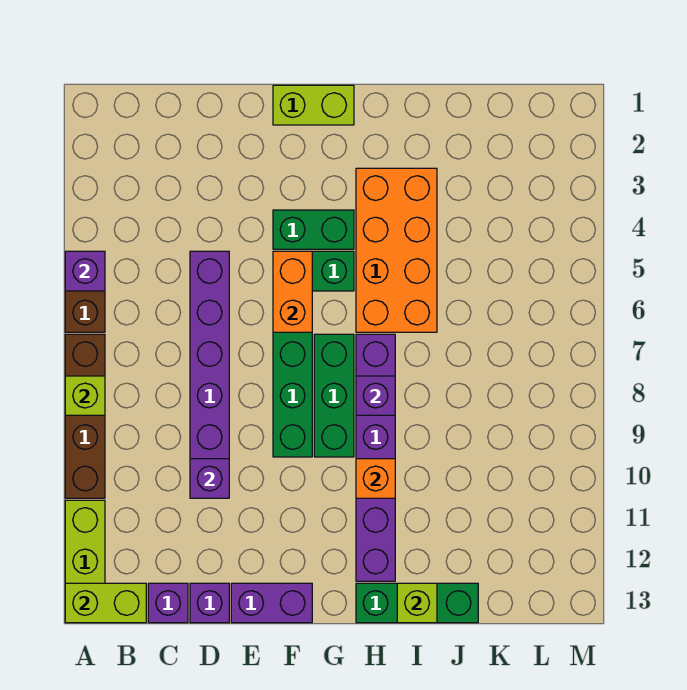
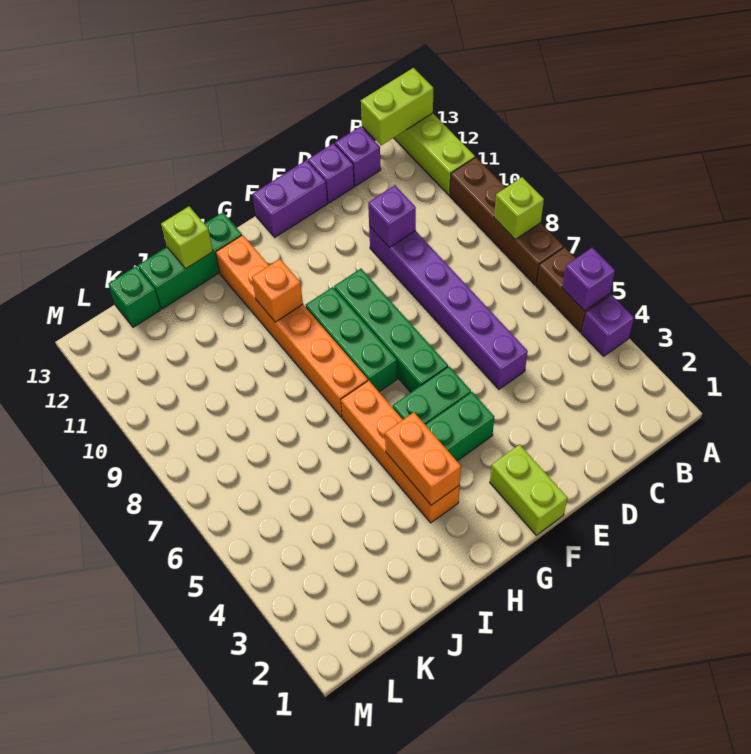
lime brick F1:G1 level 1 -> lime brick F1:F2 level 1
orange brick F5:F6 level 2 -> orange brick H3:H4 level 2
orange brick H3:I6 level 1 -> orange brick H3:H6 level 1
purple brick H7:H12 level 1 -> orange brick H7:H12 level 1
purple brick H8 level 2 -> purple brick A4 level 1
none -> green brick K13 level 1

